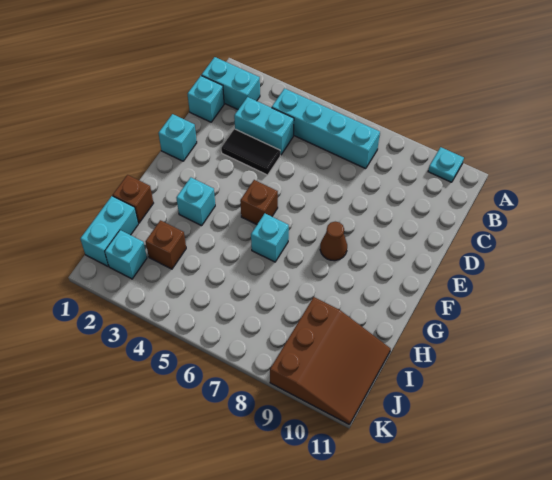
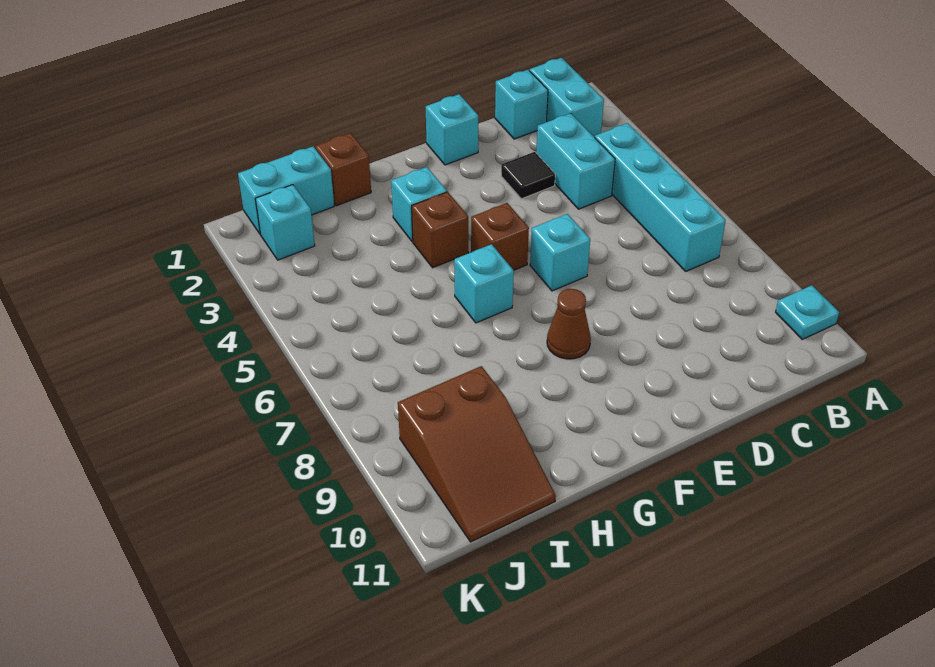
black tile D3:D4 level 1 -> black tile D3 level 1
none -> cyan brick E6 level 1
brown brick I3 level 1 -> brown brick G4 level 1
brown slope I9:K11 level 1 top 9 -> brown slope I9:J11 level 1 top 9

